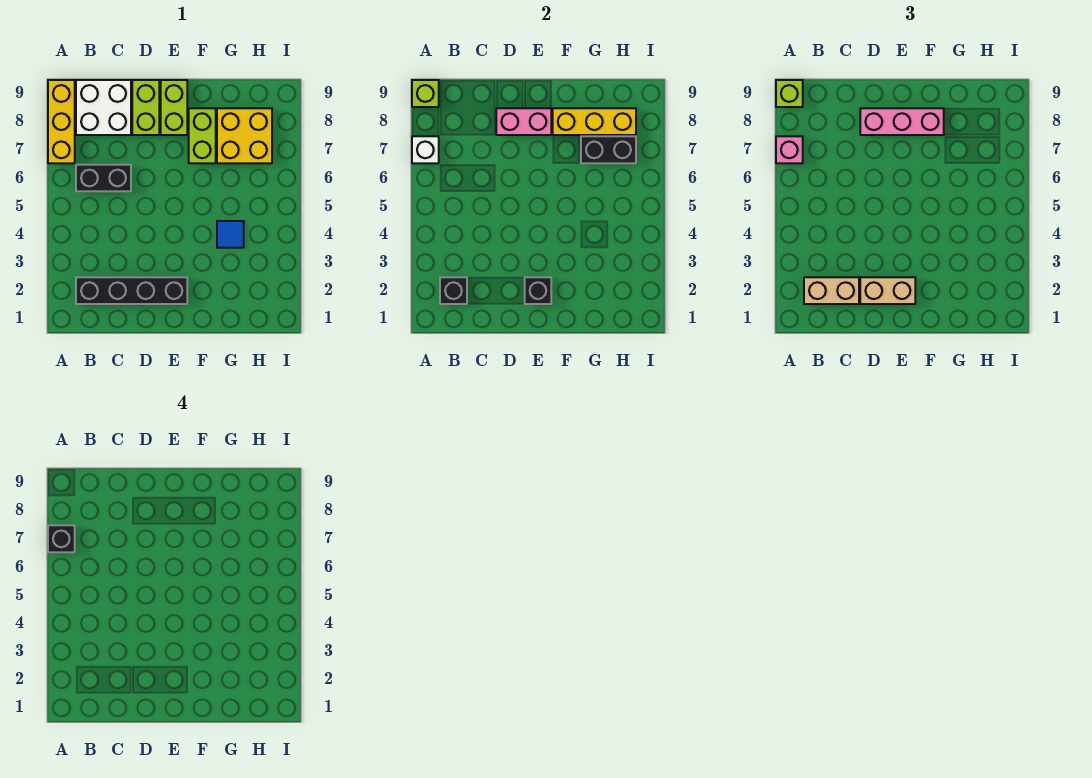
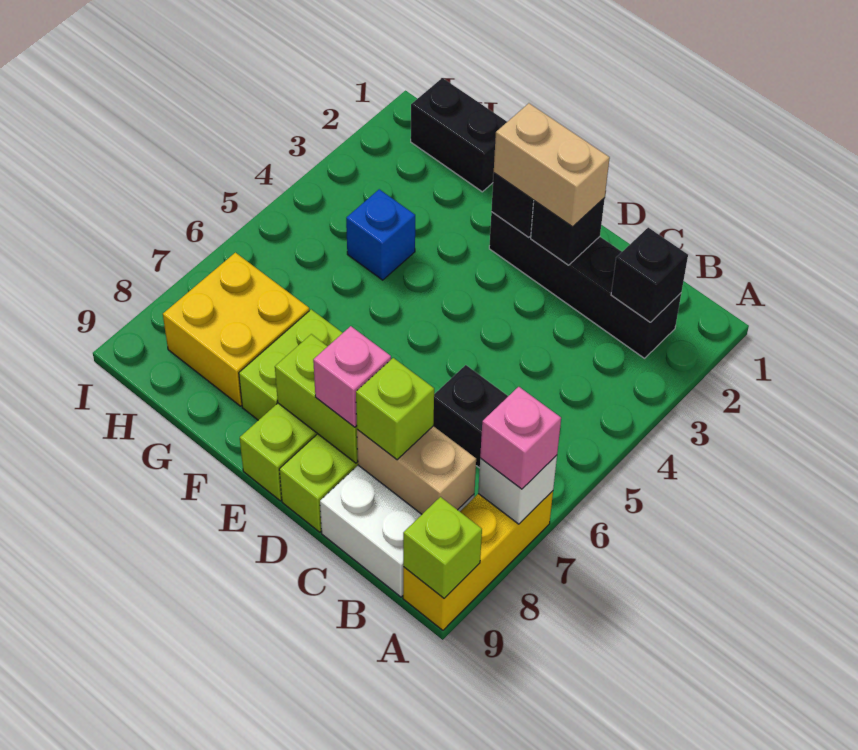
black brick A7 level 4 -> black brick D2 level 2
lime brick A9 level 3 -> lime brick C8 level 3
tan brick B2:C2 level 3 -> tan brick B8:C8 level 2
pink brick D8:E8 level 2 -> lime brick D8:E8 level 2
pink brick D8:F8 level 3 -> pink brick D8 level 3
yellow brick F8:H8 level 2 -> none
blue tile G4 level 1 -> blue brick G4 level 1
black brick G7:H7 level 2 -> black brick G1:H1 level 1

